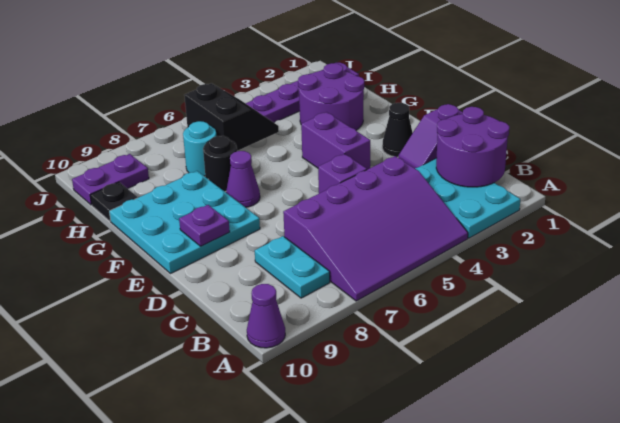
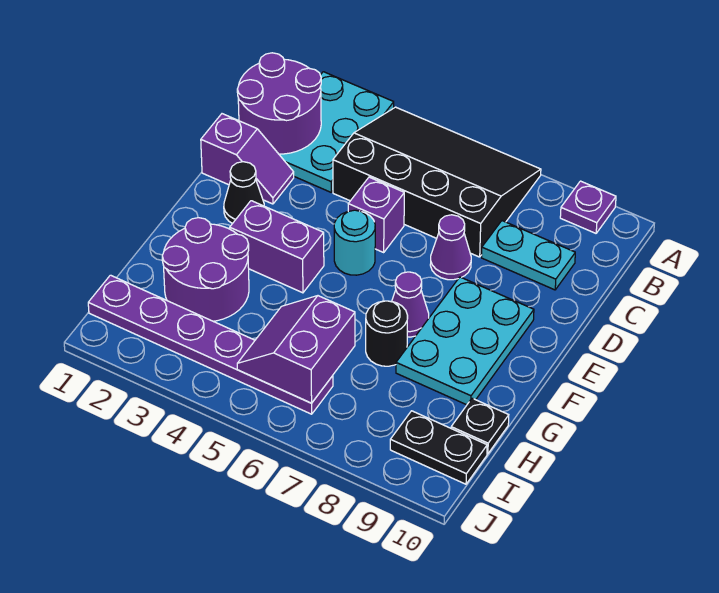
purple slope A4:C7 level 1 top C -> black slope A4:C7 level 1 top C
purple cone A10 level 1 -> purple cone D7 level 1
cyan plate B8:C8 level 1 -> cyan plate C8:C9 level 1
purple brick E4:F4 level 1 -> purple brick F3:F4 level 1
cyan plate E8:G10 level 1 -> cyan plate E8:G9 level 1
purple plate E9 level 2 -> purple plate A9 level 1
black slope H5:I6 level 2 top 6 -> purple slope H5:I6 level 2 top 6
cyan round brick H7 level 1 -> cyan round brick E5 level 1
purple plate I9:I10 level 1 -> black plate I9:I10 level 1

